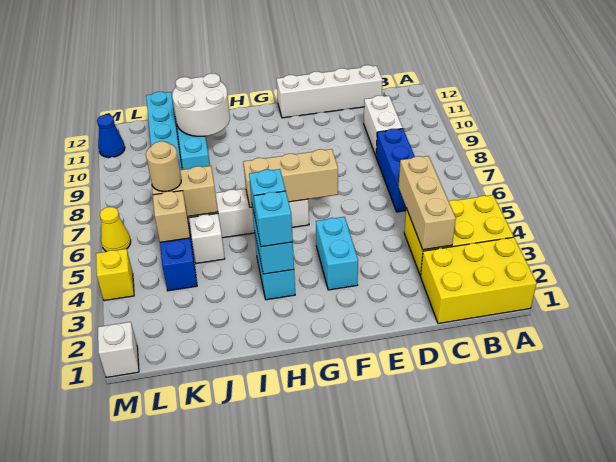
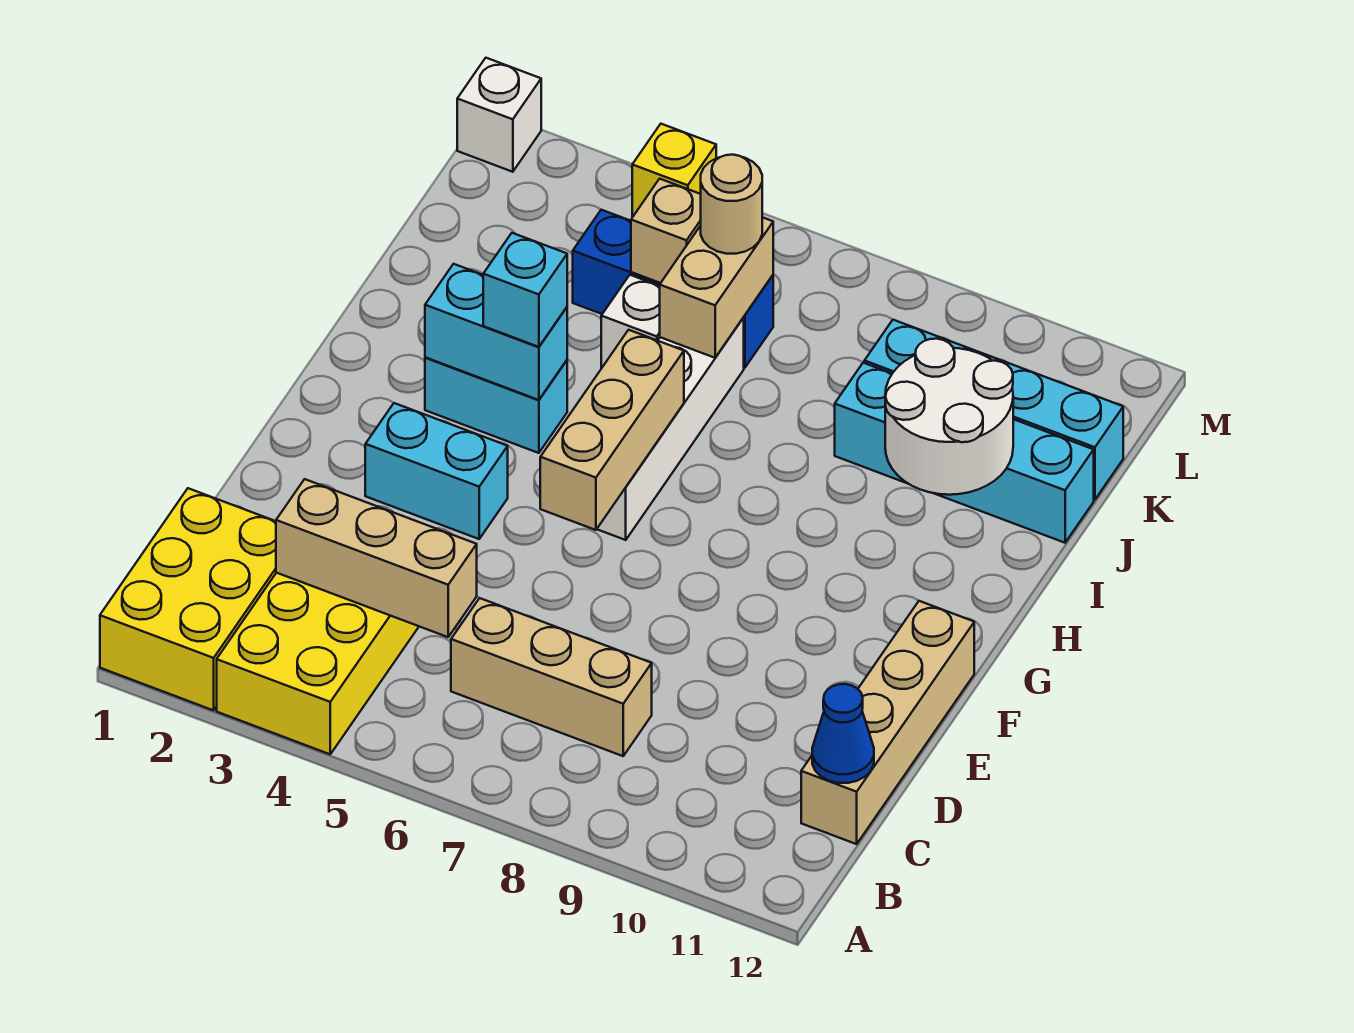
blue brick C6:C8 level 1 -> tan brick C6:C8 level 1
white brick C9:C10 level 1 -> none
white brick C12:F12 level 1 -> tan brick C12:F12 level 1
cyan brick H3 level 3 -> none
yellow cone M6 level 1 -> none
blue cone M11 level 1 -> blue cone C12 level 2

